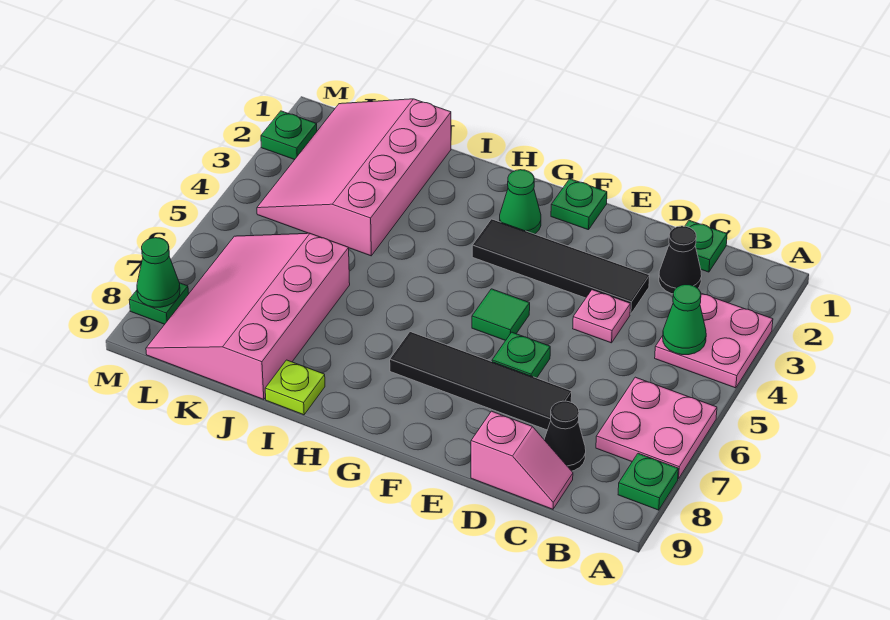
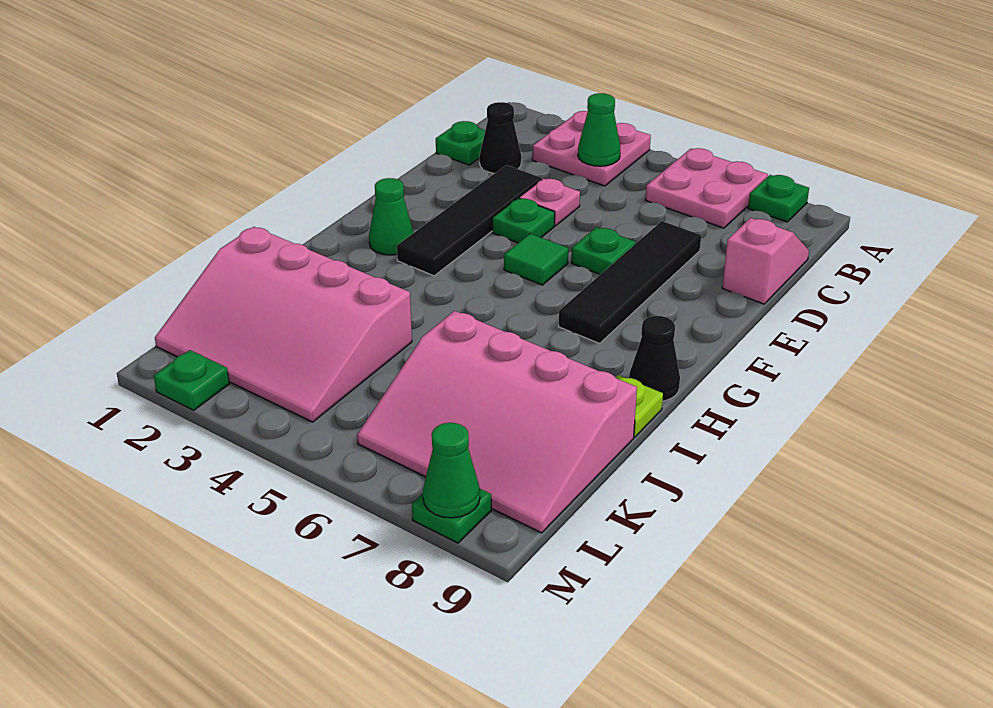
black cone C8 level 1 -> black cone H9 level 1
green plate F1 level 1 -> green plate E4 level 1

